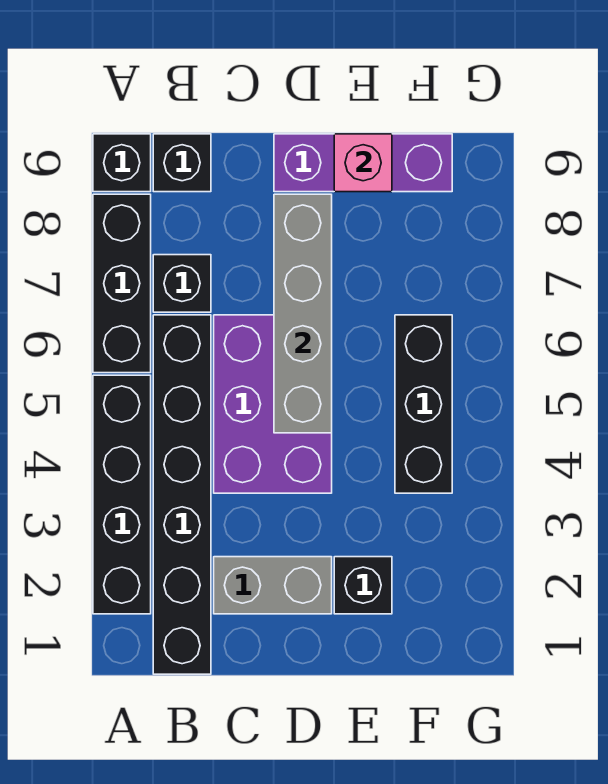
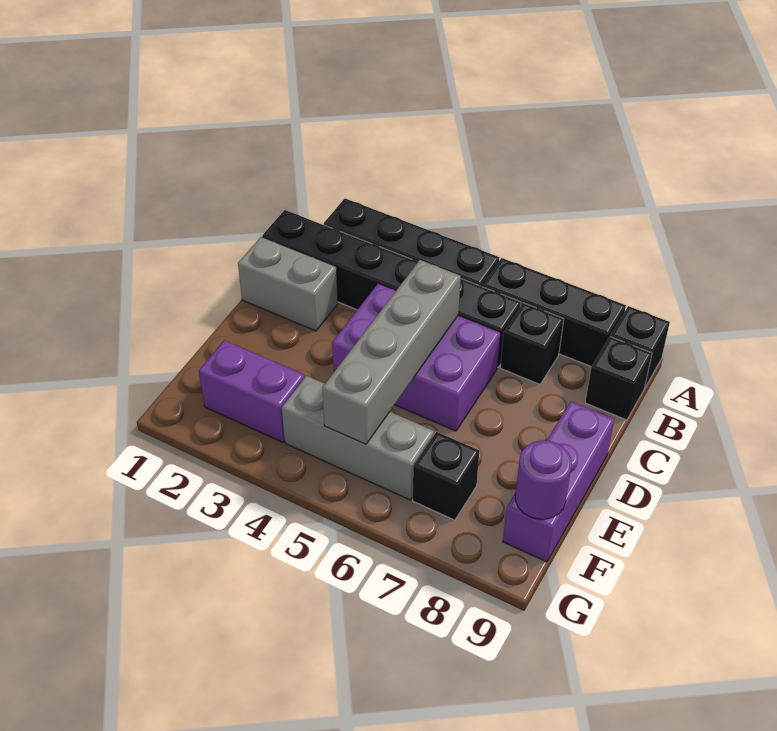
grey brick C2:D2 level 1 -> grey brick C1:C2 level 1
grey brick D5:D8 level 2 -> grey brick C5:F5 level 2
black brick E2 level 1 -> black brick F7 level 1
pink brick E9 level 2 -> none
none -> purple brick F2:F3 level 1
black brick F4:F6 level 1 -> grey brick F4:F6 level 1
none -> purple round brick F9 level 2

